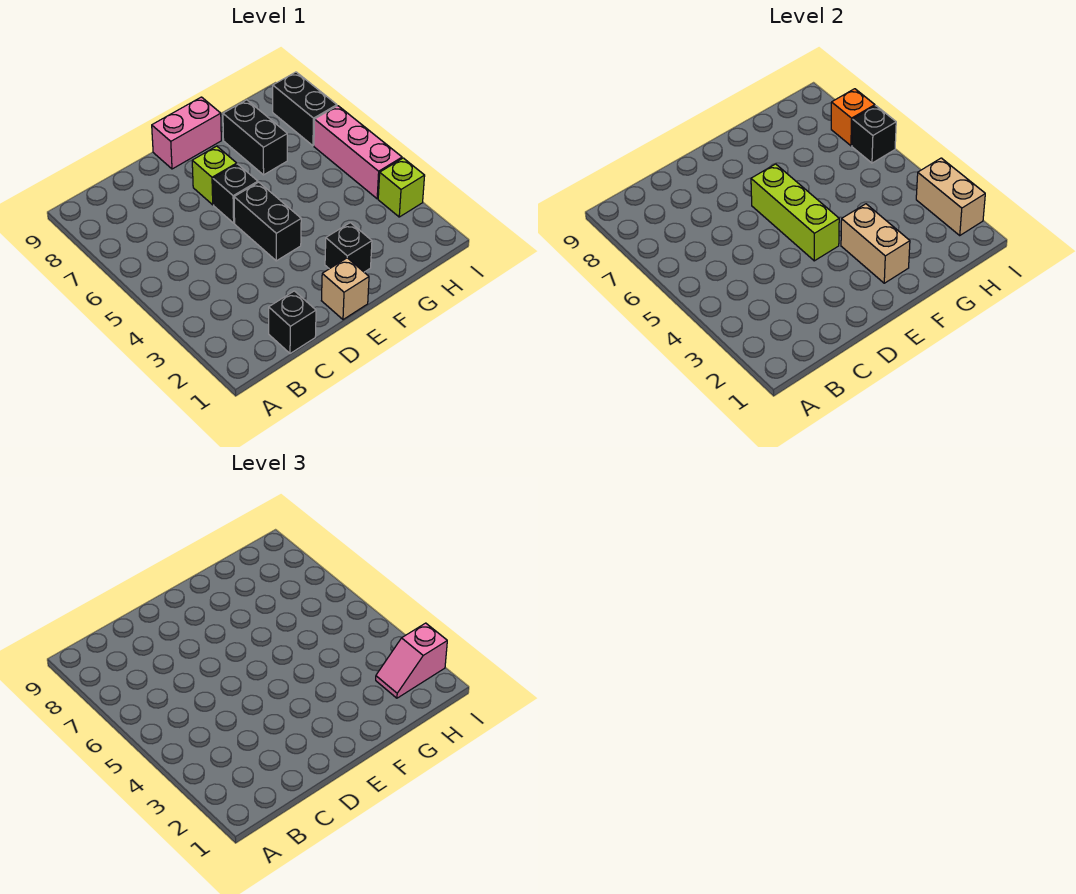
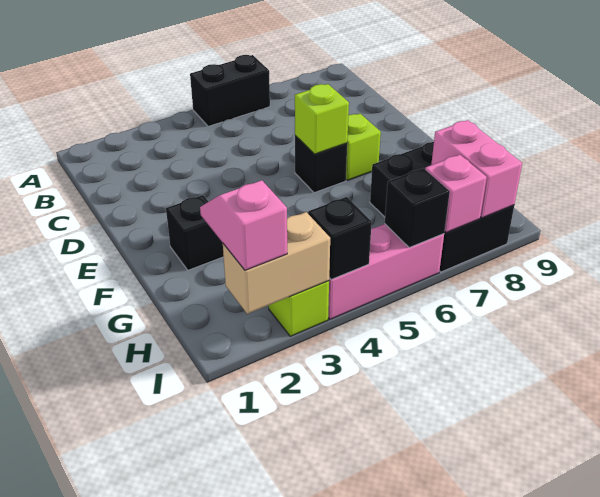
black brick C1 level 1 -> black brick I4 level 2
tan brick E1 level 1 -> none
black brick E4:E5 level 1 -> black brick A5:A6 level 1
lime brick E4:E6 level 2 -> lime brick E6 level 2
pink brick E9:F9 level 1 -> pink brick H8:I8 level 2
tan brick F2:F3 level 2 -> none
orange brick I7 level 2 -> pink brick I7 level 2

